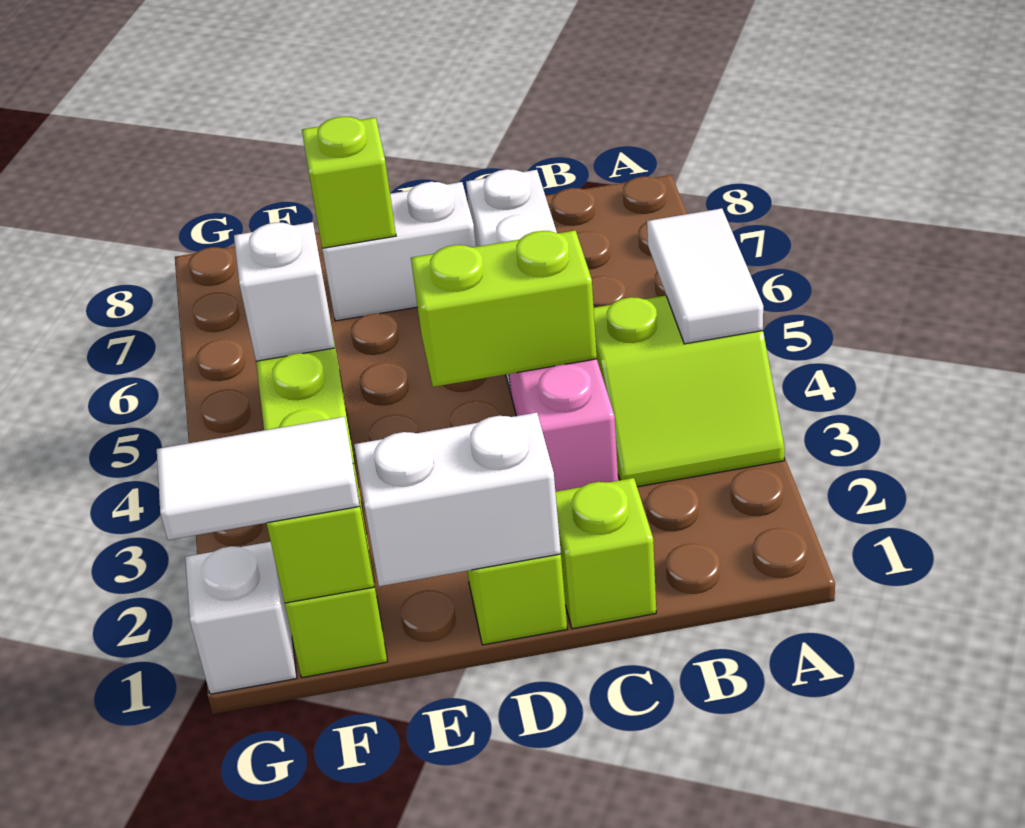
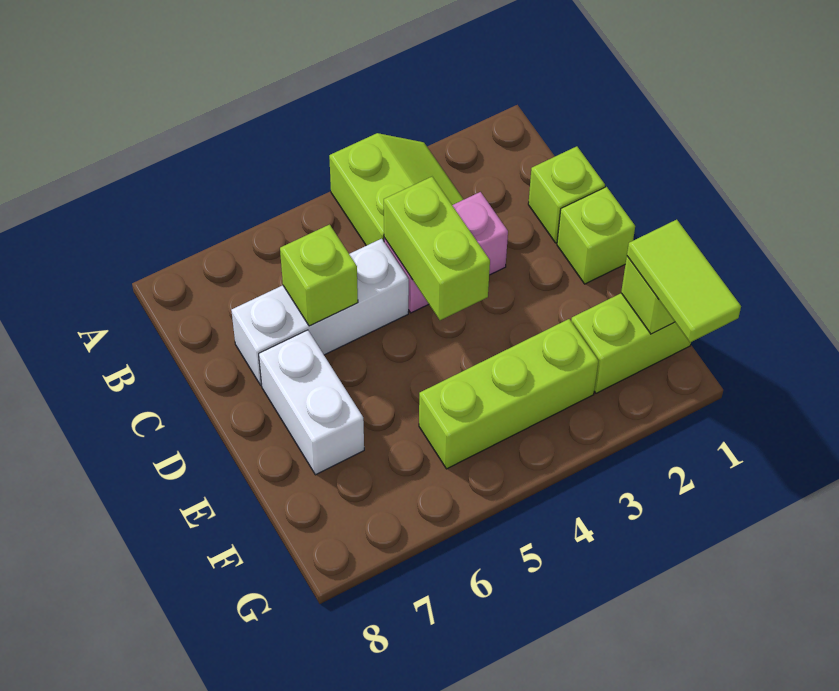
white tile A4:A5 level 2 -> none
white brick D1:E1 level 2 -> none
lime brick E7 level 2 -> lime brick C6 level 2
white tile F1:G1 level 3 -> lime tile F1:G1 level 3
white brick F5 level 2 -> none
white brick G1 level 1 -> none

